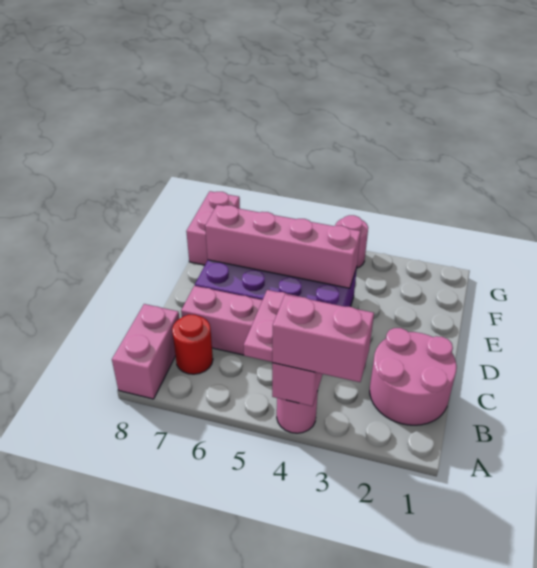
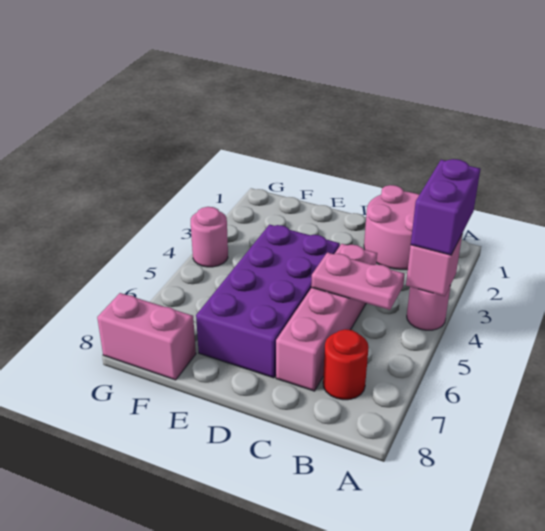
pink brick A3:A4 level 3 -> purple brick A3:A4 level 3
pink brick A8:B8 level 1 -> none
pink brick E4:E7 level 2 -> none

